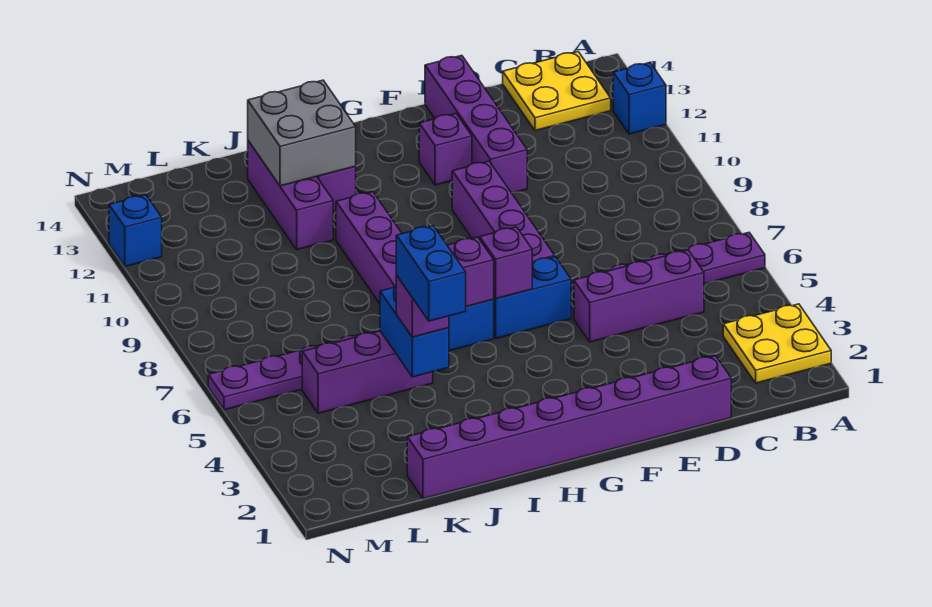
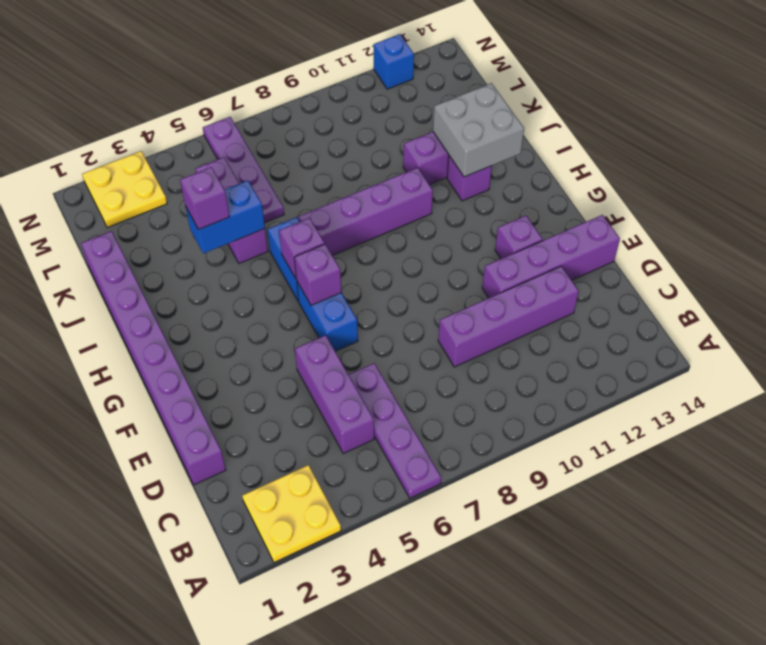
blue brick A12 level 1 -> none
yellow plate B13:C14 level 1 -> yellow plate M2:N3 level 1
purple brick F7:F10 level 1 -> purple brick D9:D12 level 1
blue brick J3:J4 level 4 -> none

